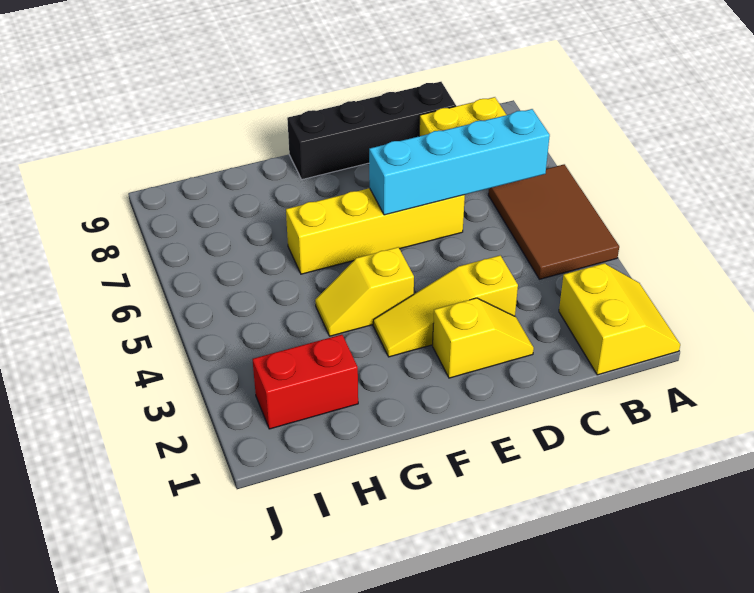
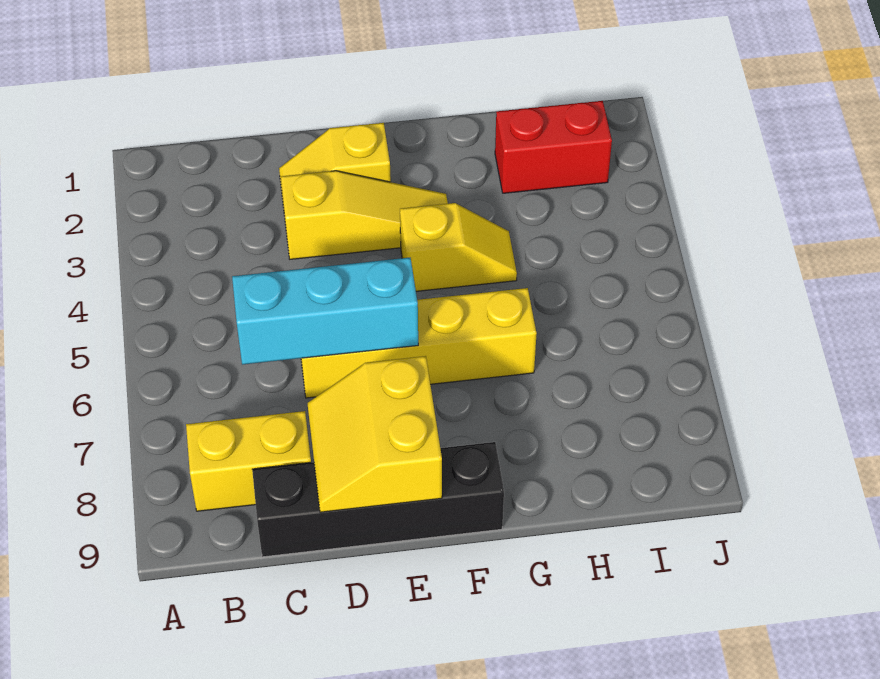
yellow slope A1:B2 level 1 top B -> yellow slope D8:E9 level 2 top E
brown tile A4:B6 level 1 -> none
cyan brick B6:E6 level 2 -> cyan brick C6:E6 level 2

